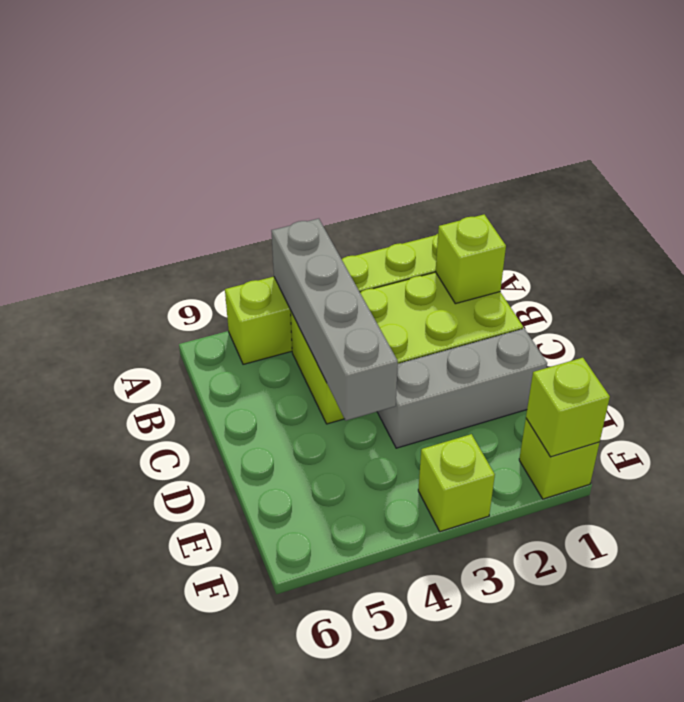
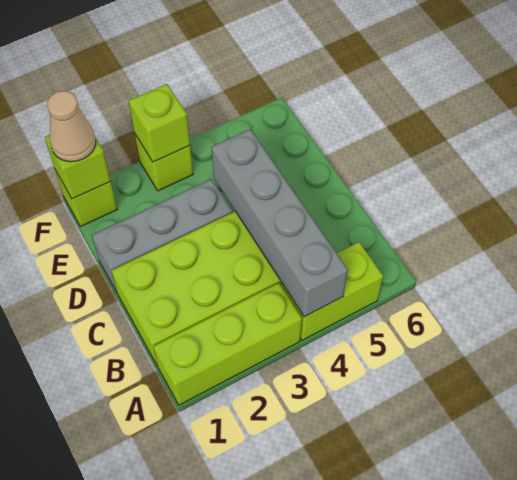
lime brick B1 level 2 -> lime brick F3 level 2
none -> tan cone F1 level 3

